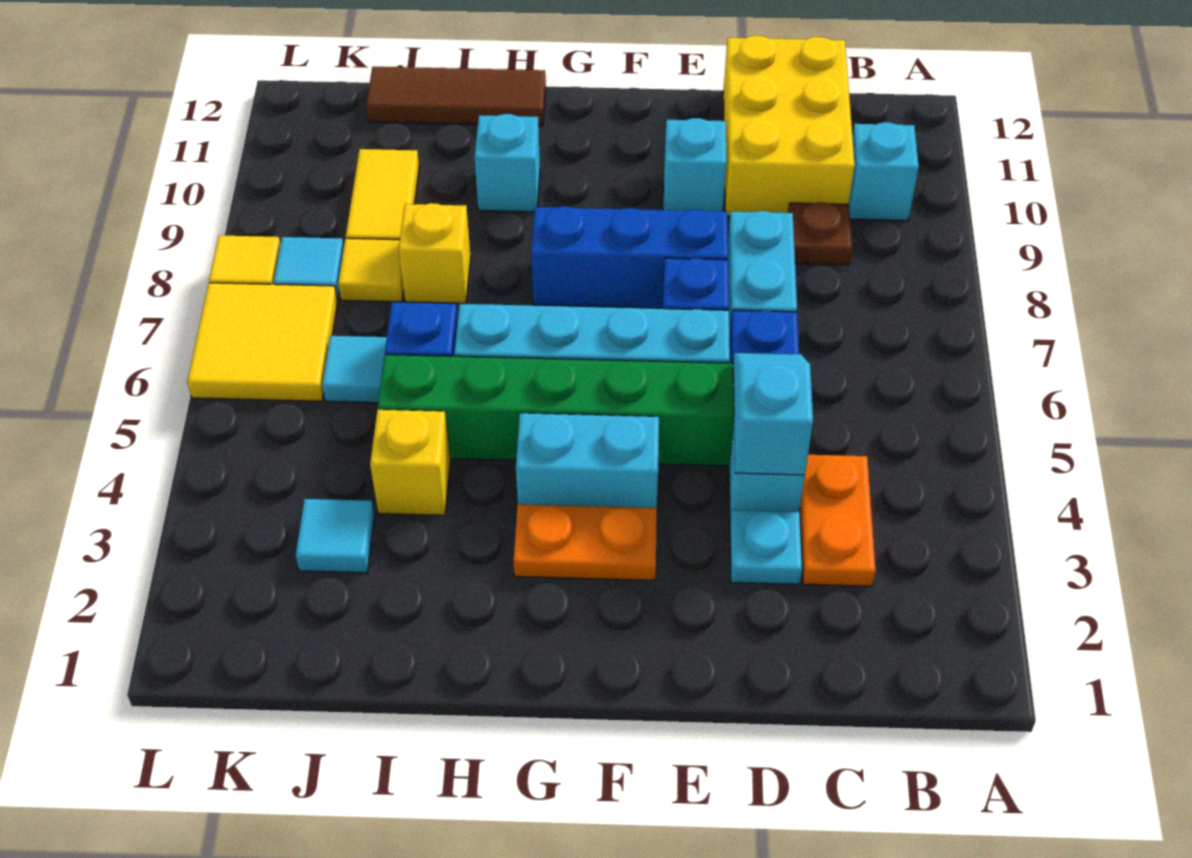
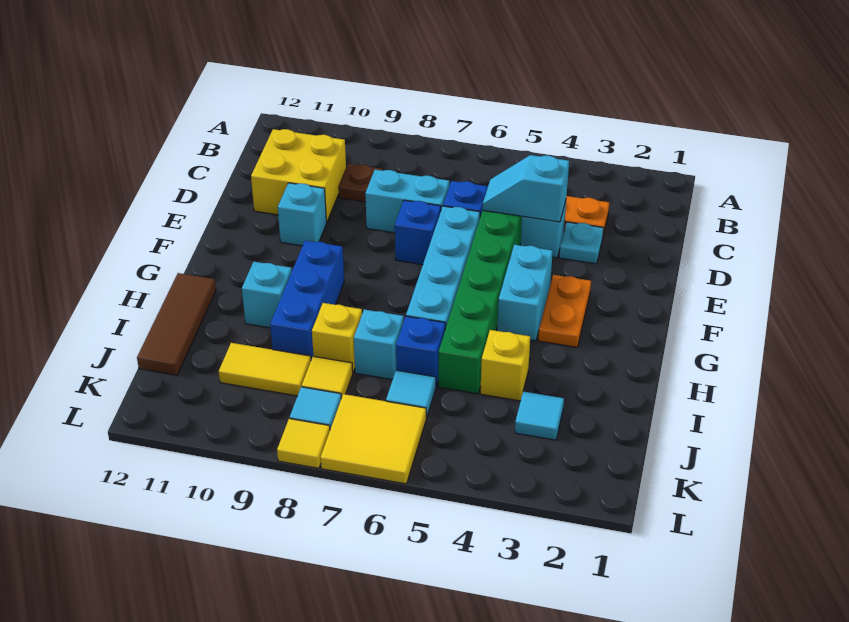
cyan brick B10 level 1 -> cyan brick I7 level 1
yellow brick C10:D12 level 1 -> yellow brick C10:D11 level 1
blue brick E8:G8 level 1 -> blue brick G9:I9 level 1

